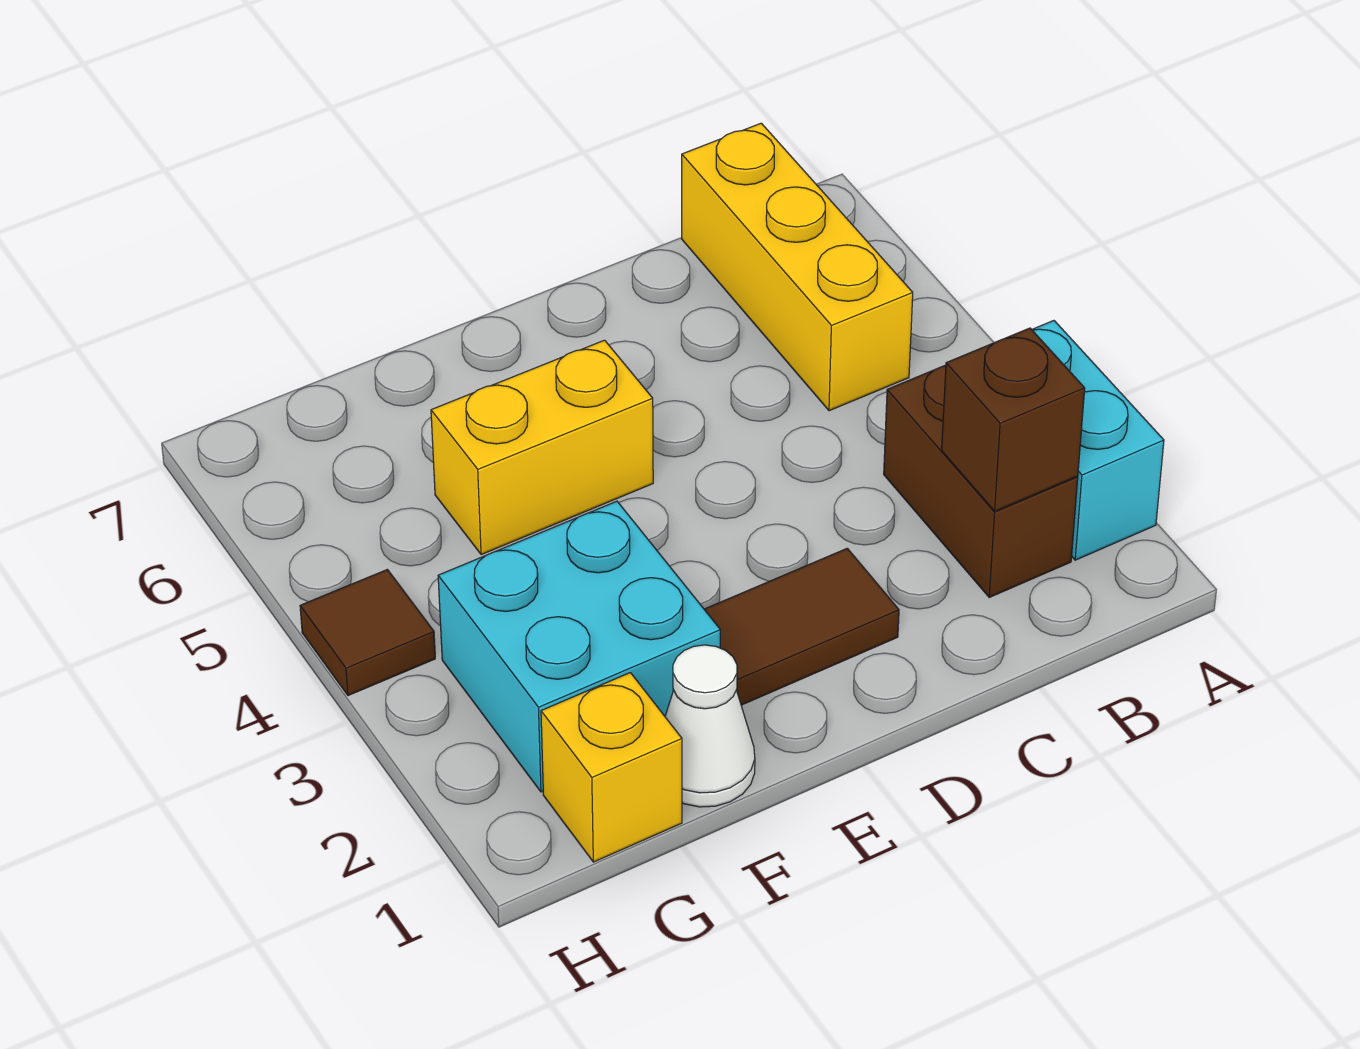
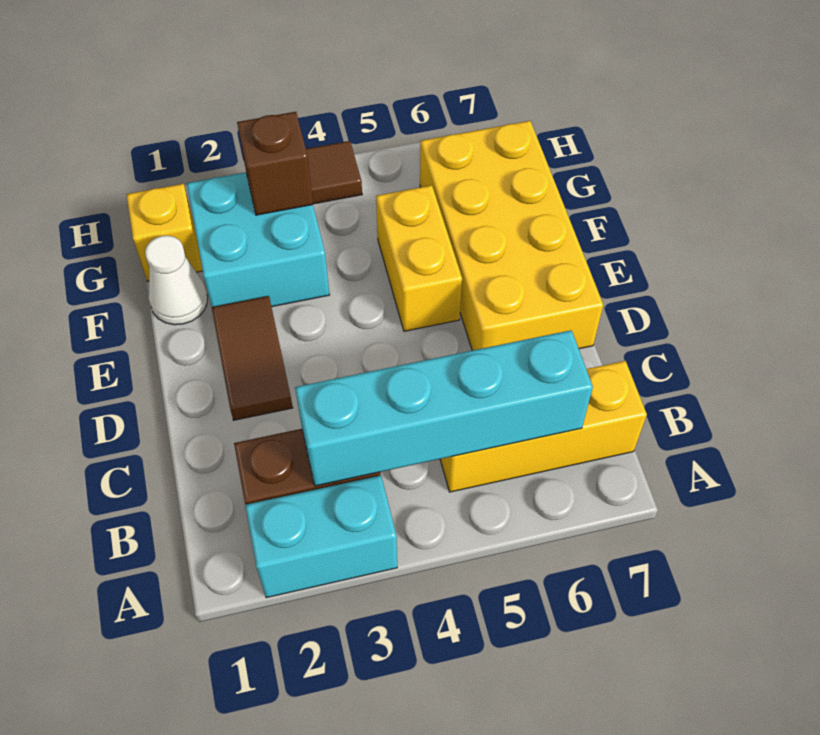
brown brick B2 level 2 -> brown brick G3 level 2
none -> cyan brick B3:B6 level 2
none -> yellow brick D6:G7 level 1

